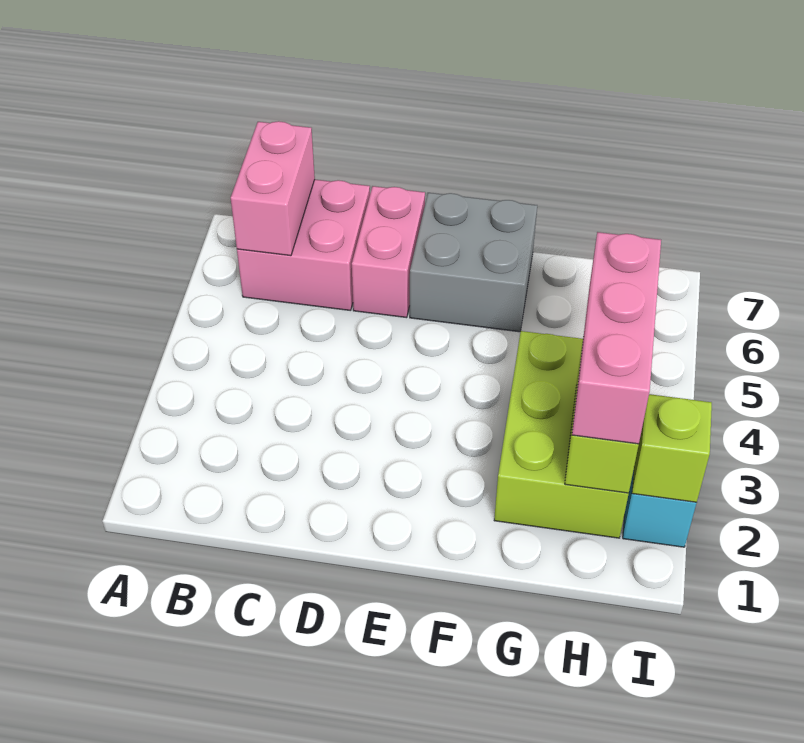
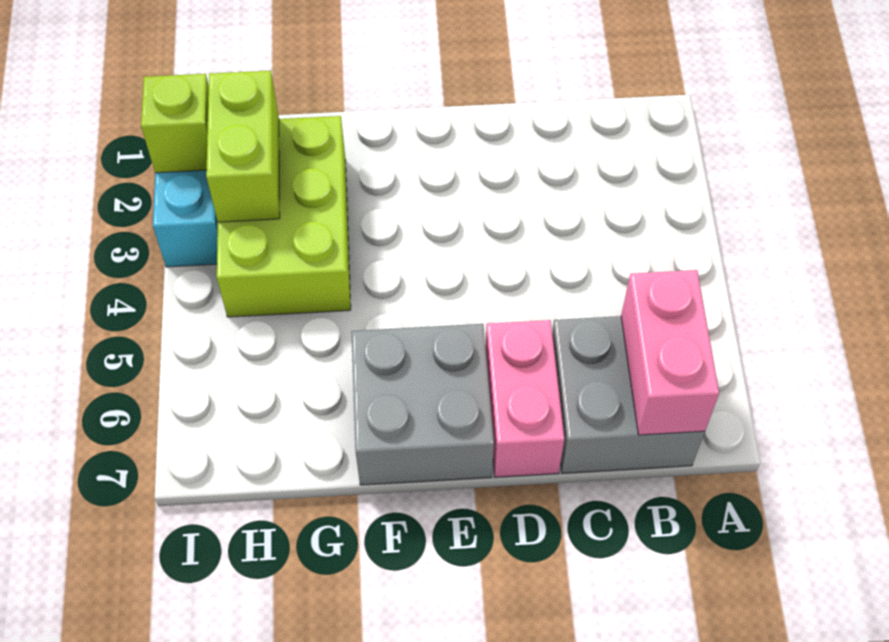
pink brick B6:C7 level 1 -> grey brick B6:C7 level 1
pink brick H2:H4 level 3 -> none

